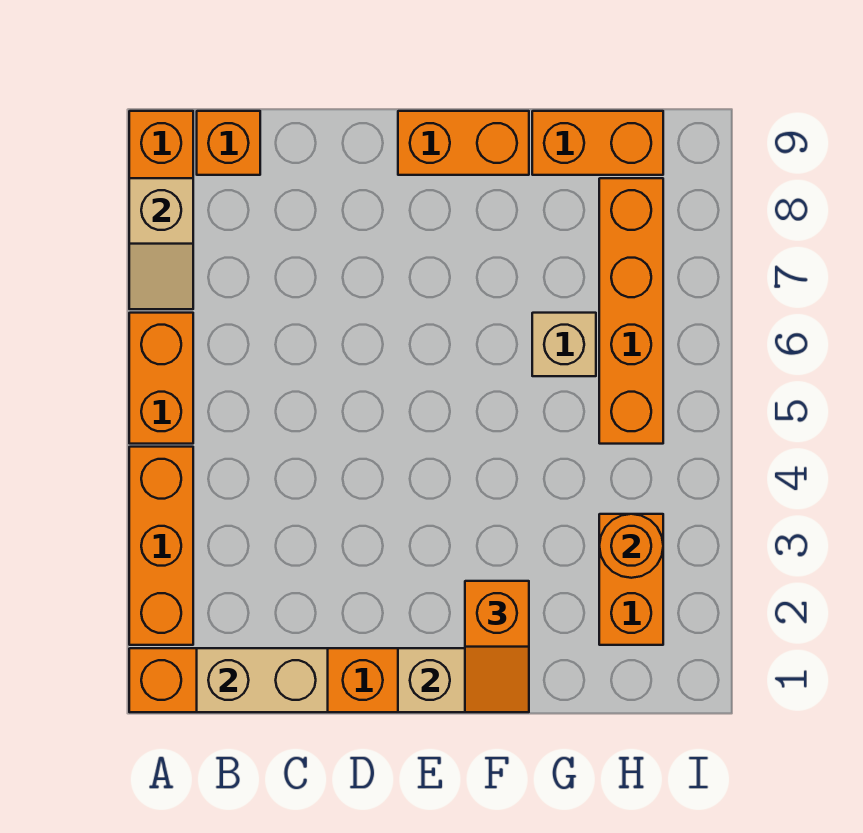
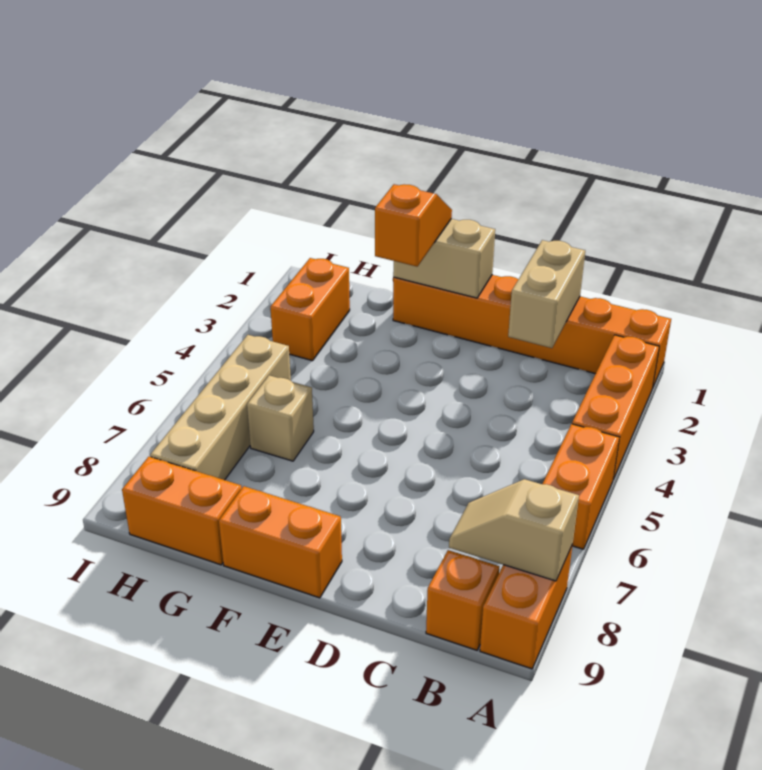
tan slope A7:A8 level 2 top 8 -> tan slope A8:B8 level 2 top A
tan brick B1:C1 level 2 -> tan brick C1:C2 level 2
orange round brick H3 level 2 -> none
orange brick H5:H8 level 1 -> tan brick H5:H8 level 1

